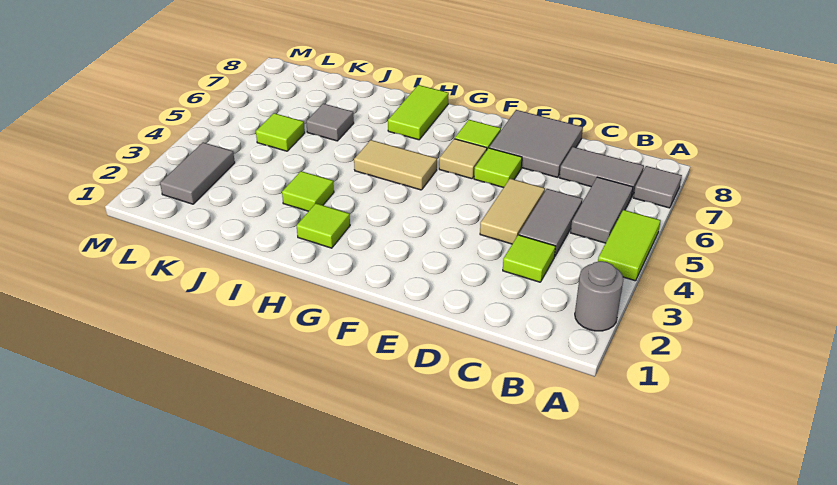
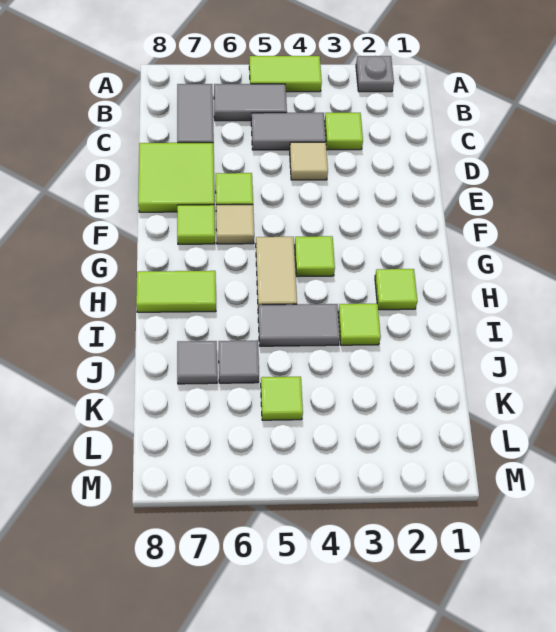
grey round brick A2 level 1 -> grey plate A2 level 1
grey tile A7 level 1 -> grey tile J7 level 1
tan tile D4:D5 level 1 -> tan tile D4 level 1
grey tile D7:E8 level 1 -> lime tile D7:E8 level 1
none -> lime tile G4 level 1
grey tile L2:L3 level 1 -> grey tile I4:I5 level 1

